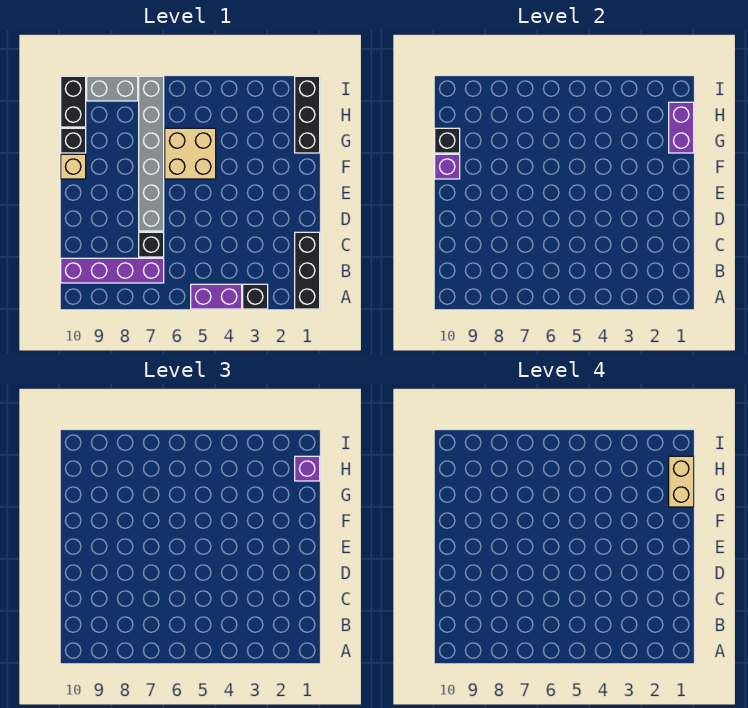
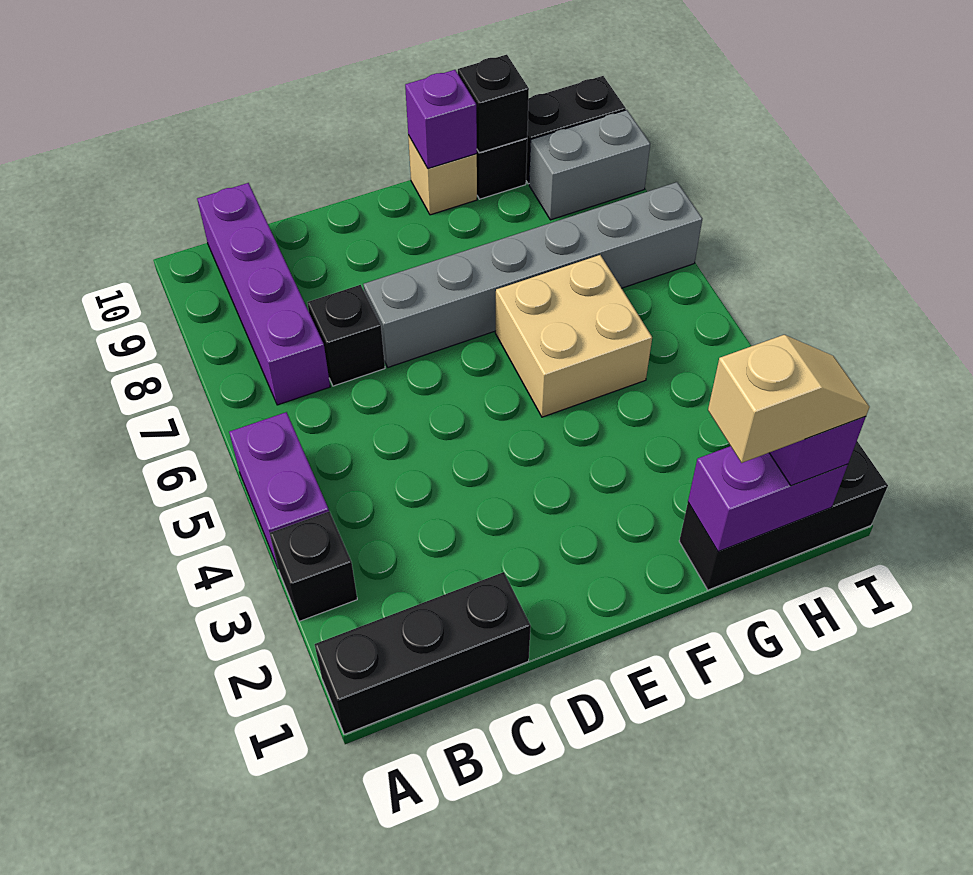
tan brick G1:H1 level 4 -> tan slope G1:H1 level 4 top G
grey brick I8:I9 level 1 -> grey brick H9:I9 level 1

